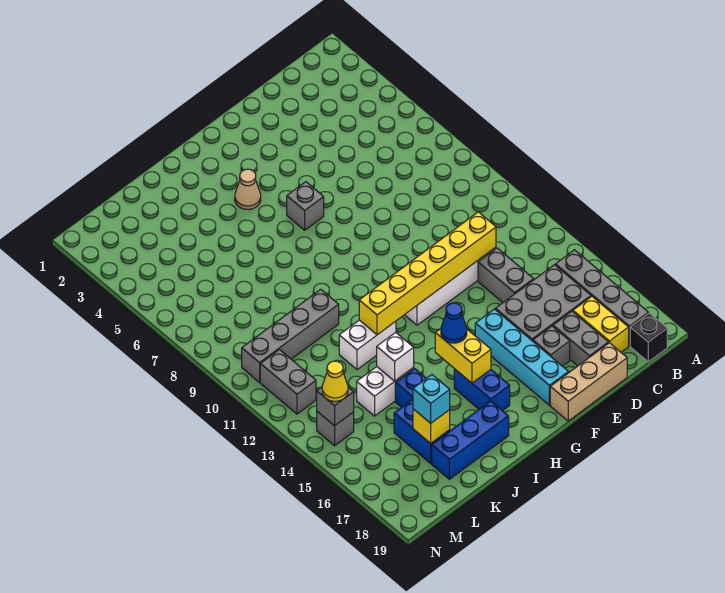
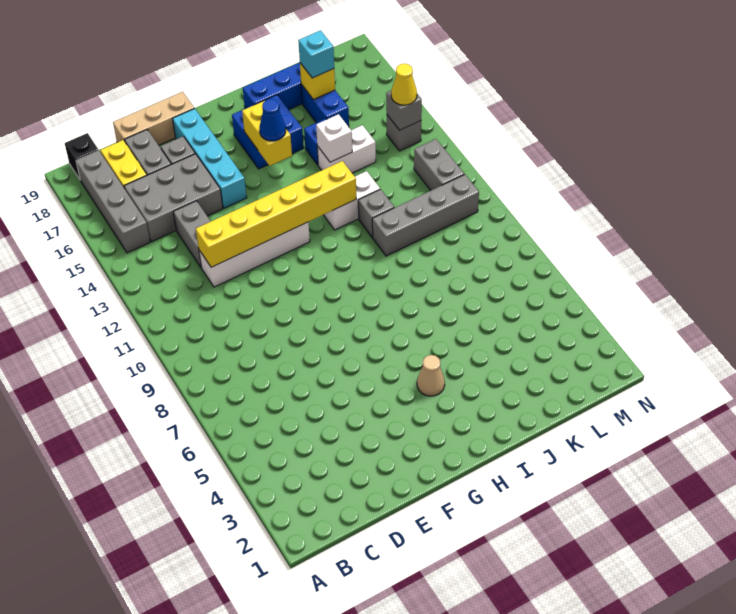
grey brick G6 level 1 -> grey brick J11 level 1
blue brick H16:H17 level 1 -> blue brick H16:I17 level 1

